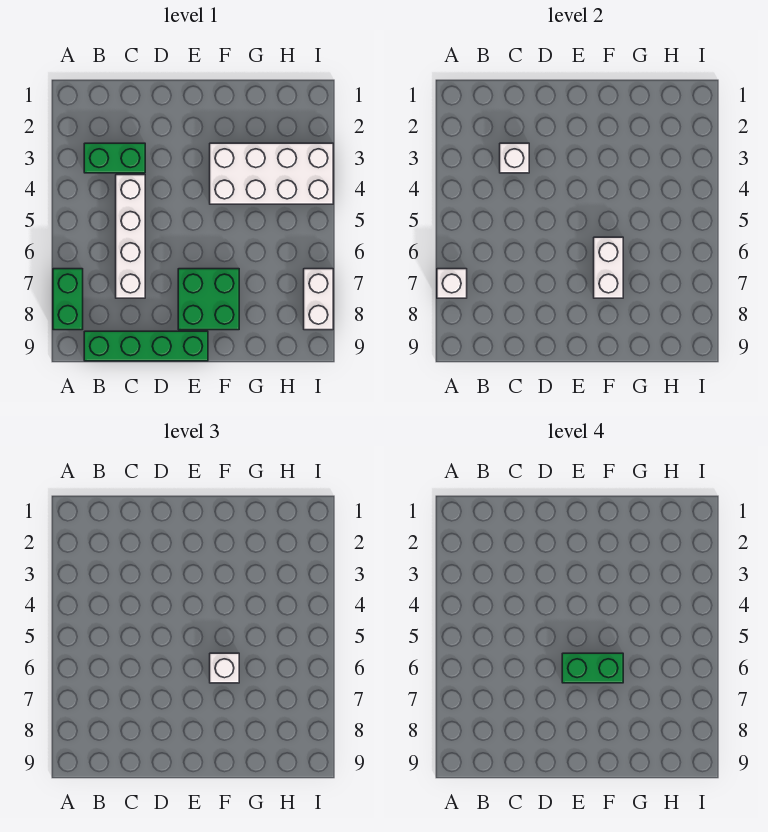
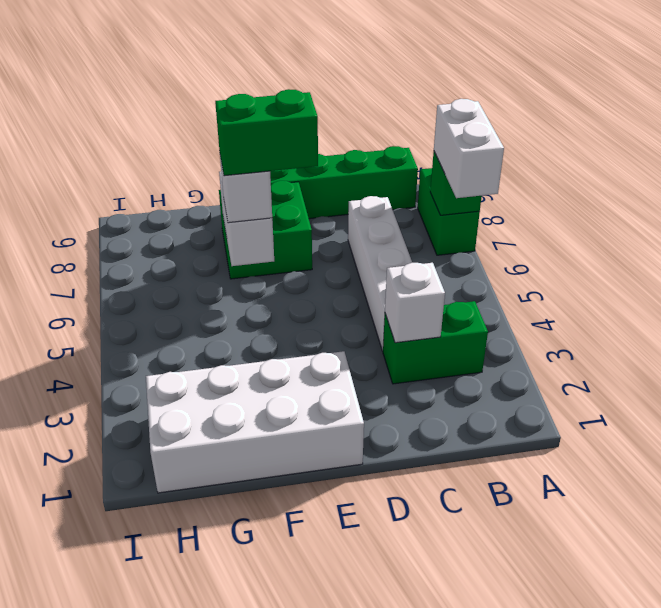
white brick A7 level 2 -> green brick A7 level 2
white brick F3:I4 level 1 -> white brick E1:H2 level 1
white brick I7:I8 level 1 -> white brick A6:A7 level 3

